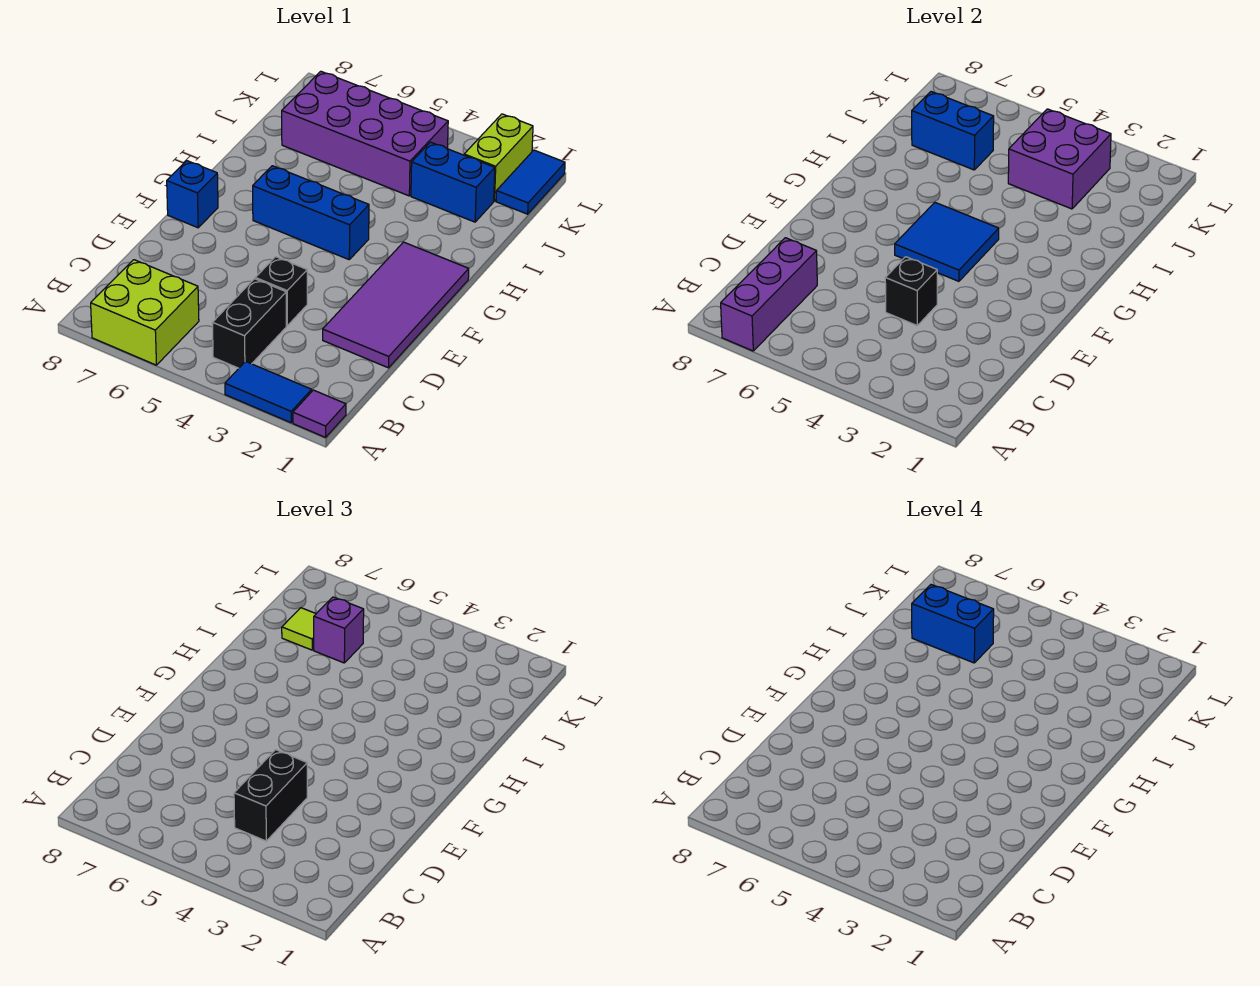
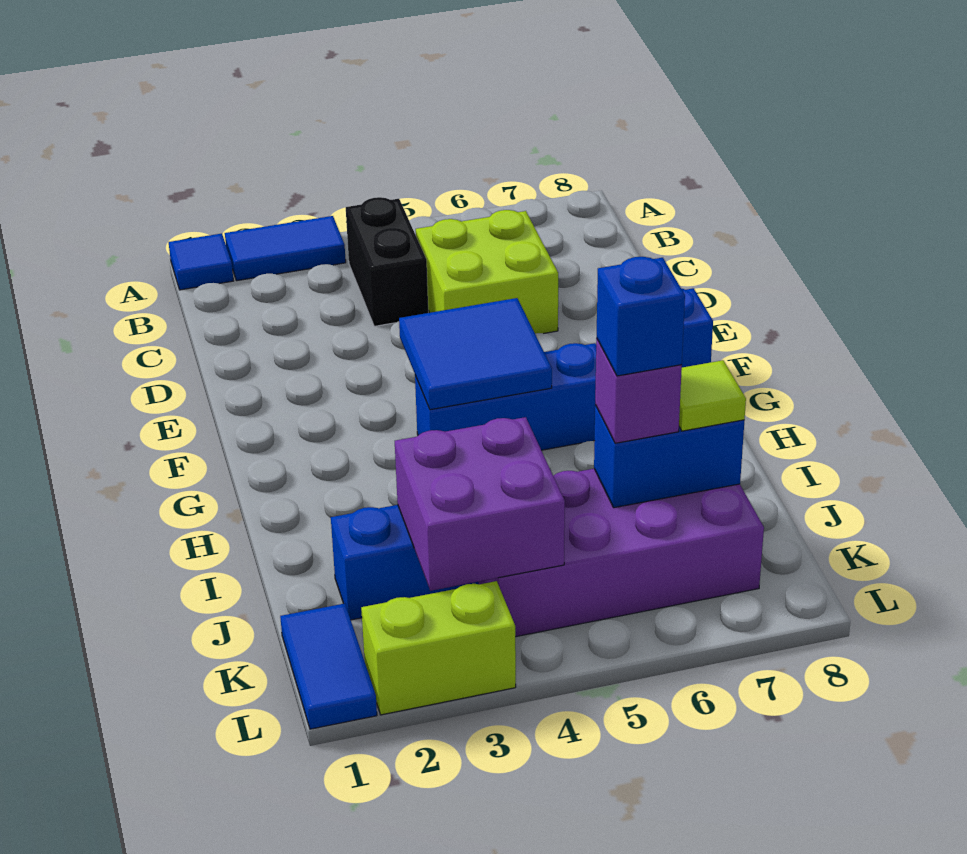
purple tile A1 level 1 -> blue tile A1 level 1
lime brick A6:B7 level 1 -> lime brick C5:D6 level 1
purple brick A7:C7 level 2 -> none
black brick C4:D4 level 3 -> none
purple tile D1:G2 level 1 -> none
black brick D4 level 1 -> none
black brick D4 level 2 -> none
blue brick J6:J7 level 4 -> blue brick J6 level 4
lime brick K2:L2 level 1 -> lime brick L2:L3 level 1

